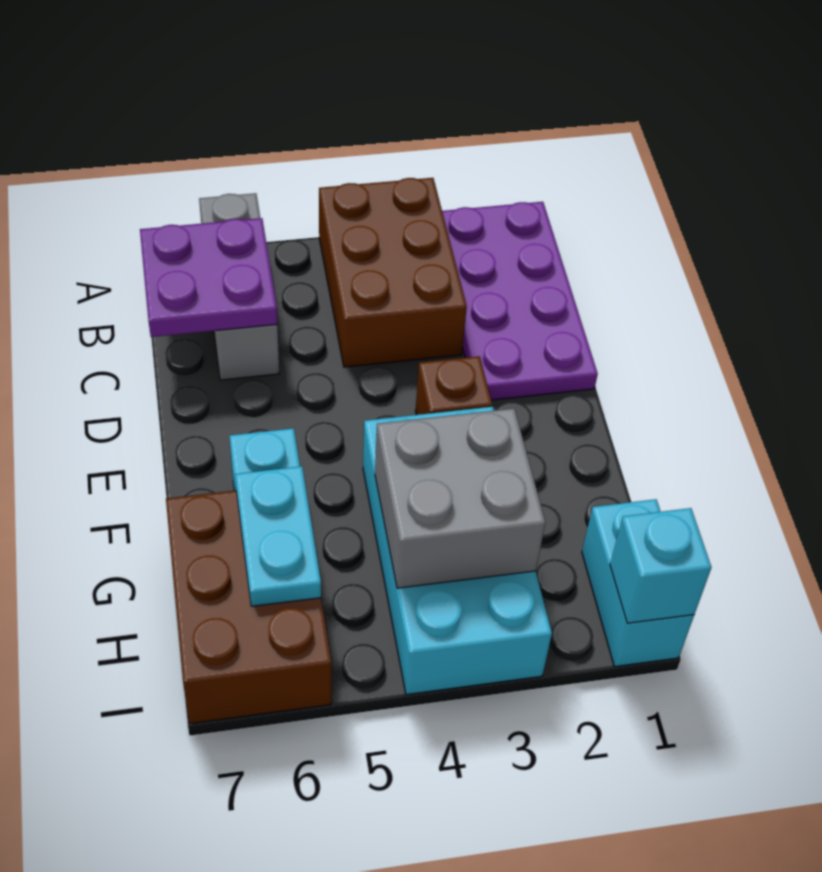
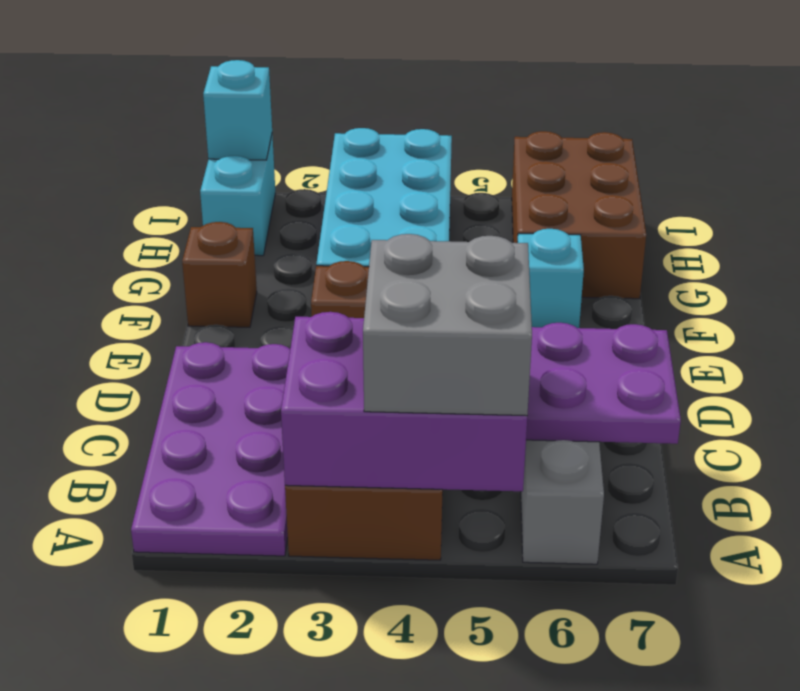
none -> purple brick A3:B5 level 2
none -> brown brick F1 level 1
grey brick G3:H4 level 2 -> grey brick A4:B5 level 3
cyan plate G6:H6 level 2 -> none

